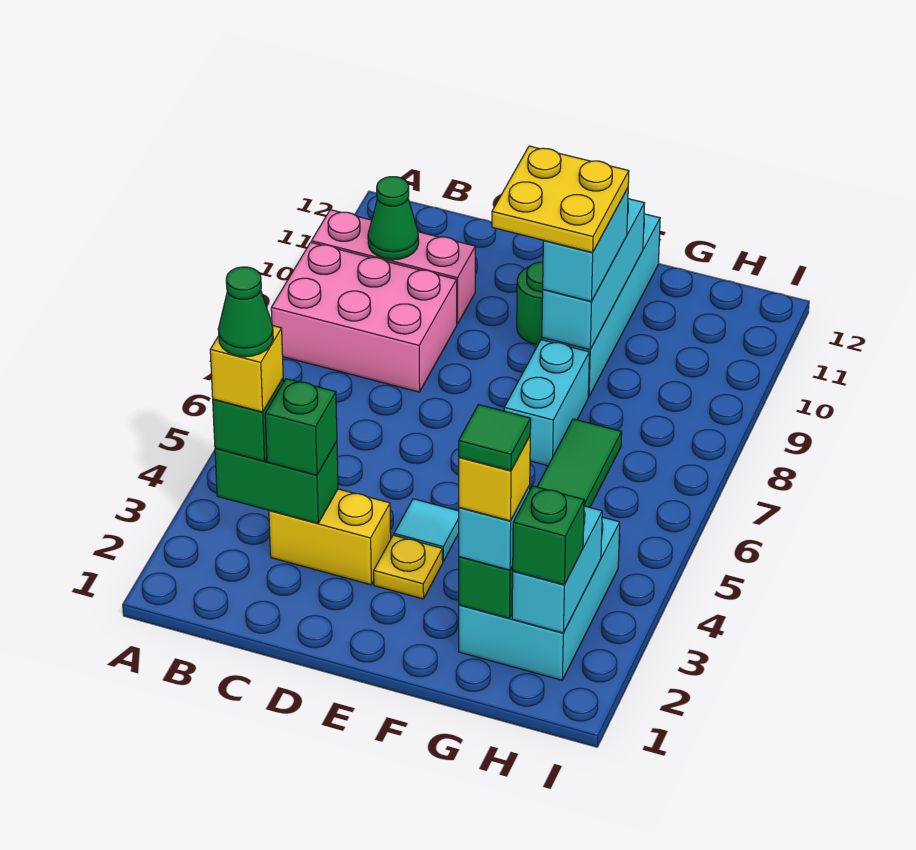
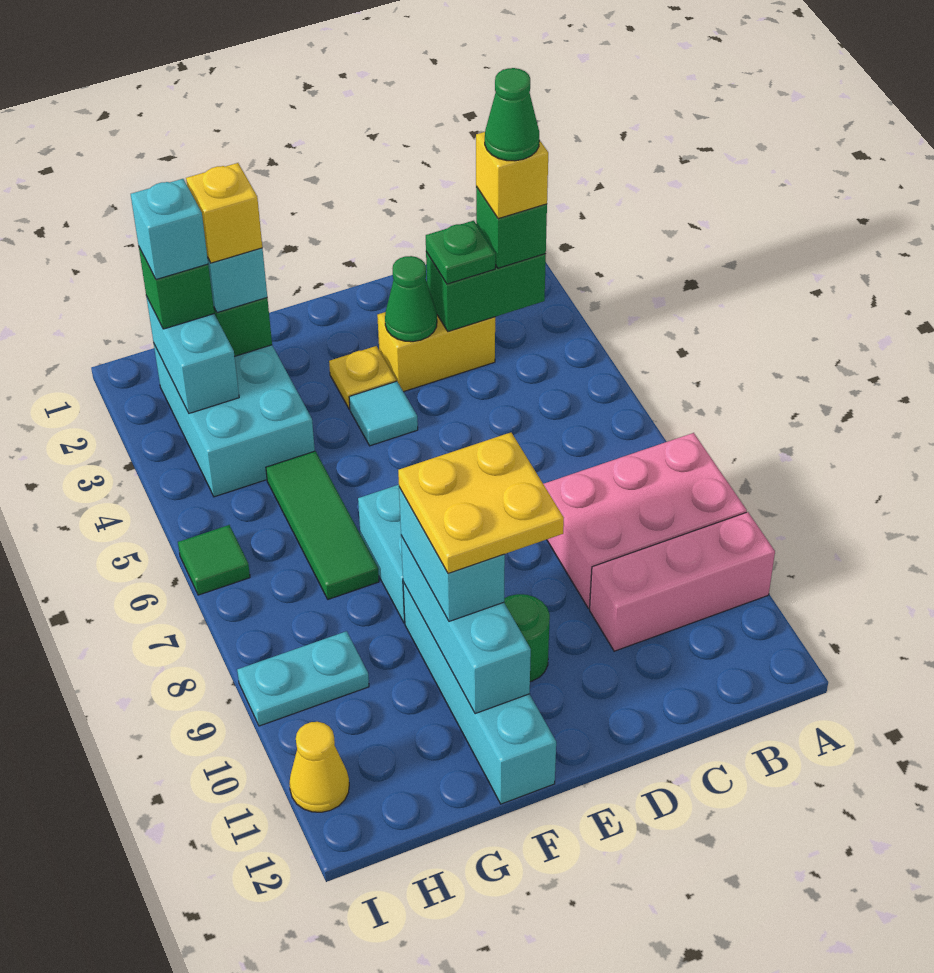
green cone B10 level 2 -> green cone D3 level 2
green brick C3 level 3 -> green plate C3 level 3
green tile G2 level 5 -> green tile I6 level 1
none -> cyan brick H2 level 4
none -> cyan plate H9:I9 level 1
none -> yellow cone I11 level 1

